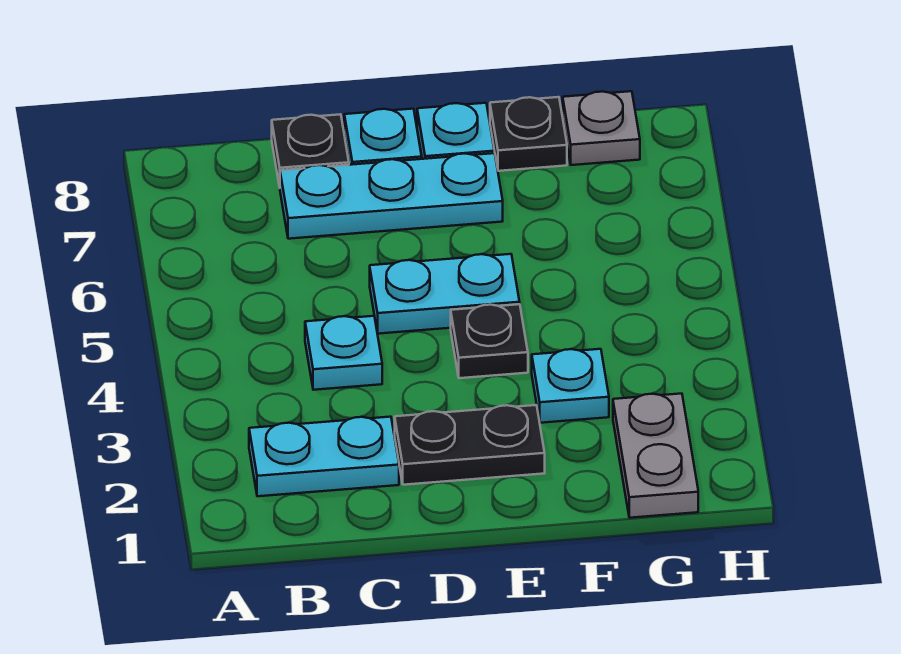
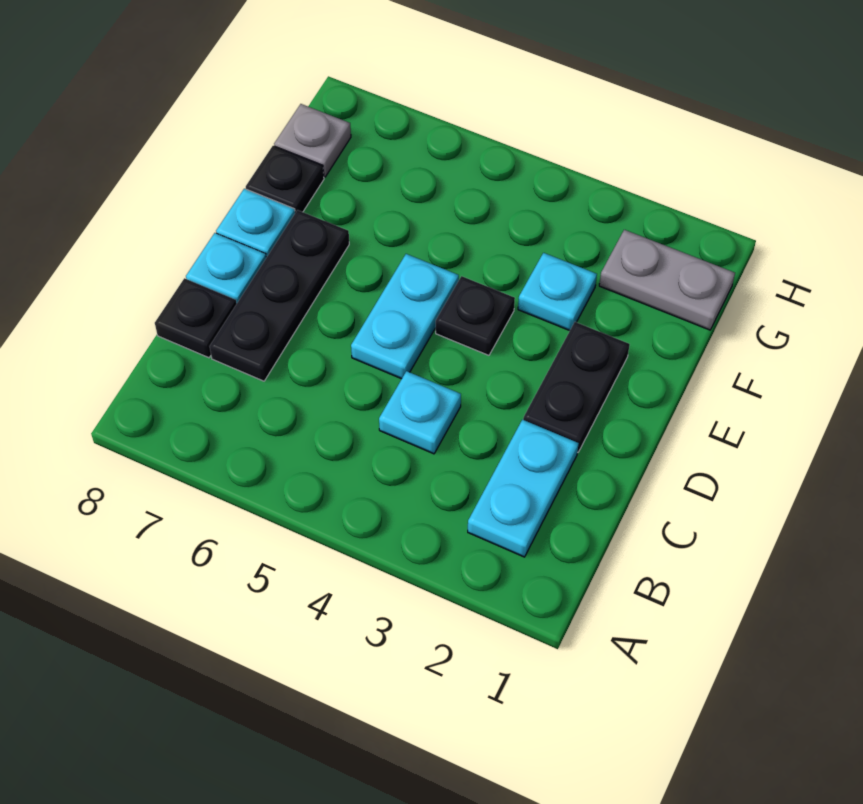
cyan plate C7:E7 level 1 -> black plate C7:E7 level 1

